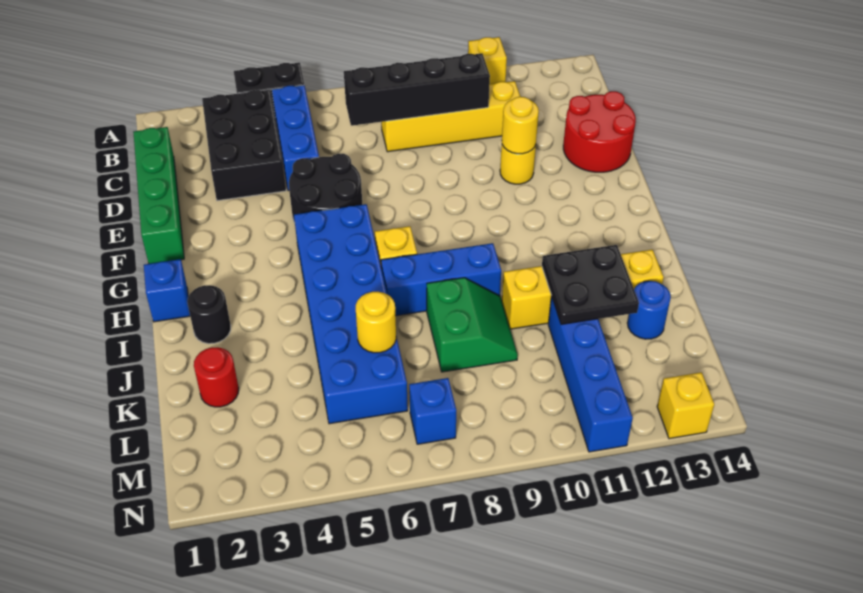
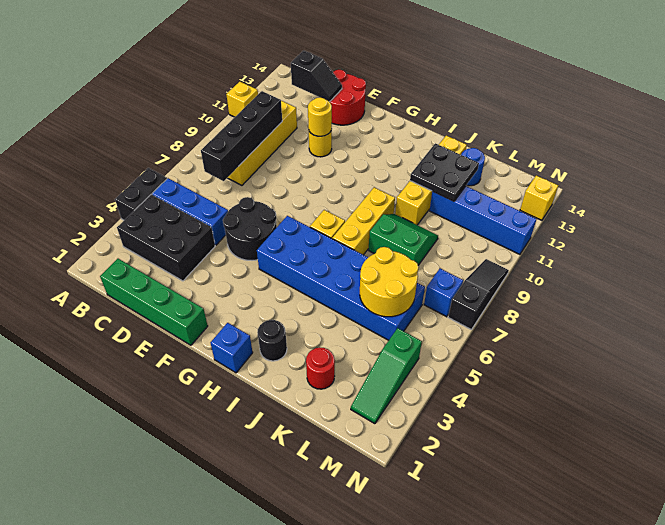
none -> black slope C13:D13 level 2 top C
blue brick I7:I9 level 1 -> yellow brick I7:I9 level 1
yellow round brick K6 level 2 -> yellow round brick K5:L6 level 2
none -> green slope M2:M4 level 1 top 4
none -> black slope N7:N9 level 1 top 7

